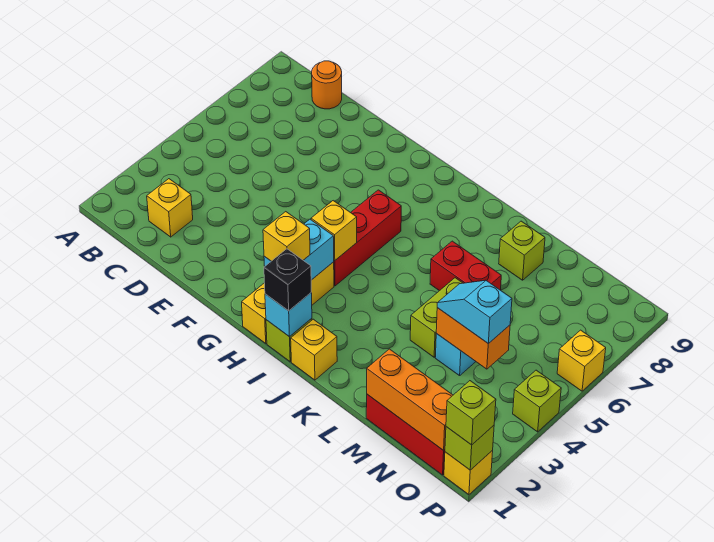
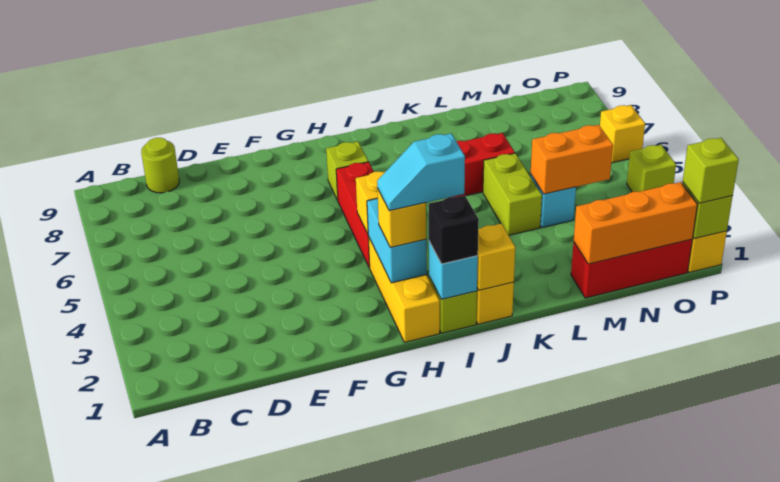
yellow brick C2 level 1 -> yellow brick J1 level 2
orange round brick C9 level 1 -> lime round brick C9 level 1
lime brick L8 level 1 -> lime brick H7 level 1
cyan slope M4:N4 level 3 top N -> cyan slope H2:I2 level 4 top I

